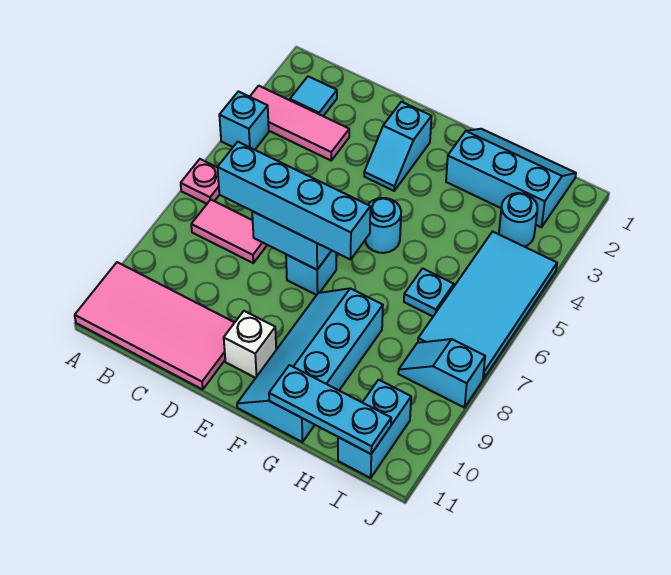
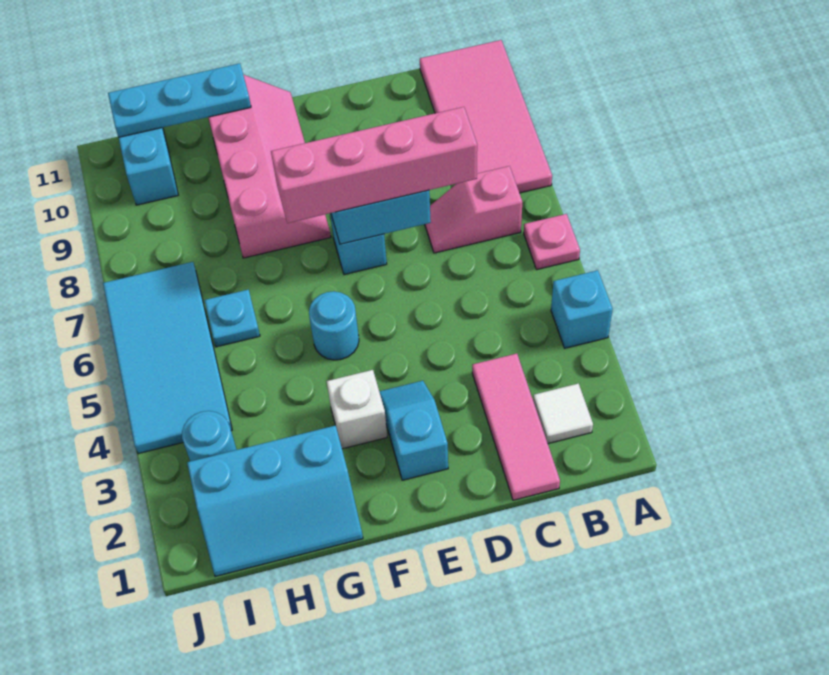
pink tile A3:C3 level 1 -> pink tile C1:C3 level 1
pink tile A10:D11 level 1 -> pink tile A8:B11 level 1
cyan tile B2 level 1 -> white tile B2 level 1
pink tile B7:C7 level 1 -> pink slope B7:C7 level 1 top B
cyan brick C7:F7 level 3 -> pink brick C7:F7 level 3
white brick E10 level 1 -> white brick F3 level 1
cyan slope F8:G11 level 1 top G -> pink slope F8:G11 level 1 top G
cyan slope I8:J8 level 1 top J -> none

